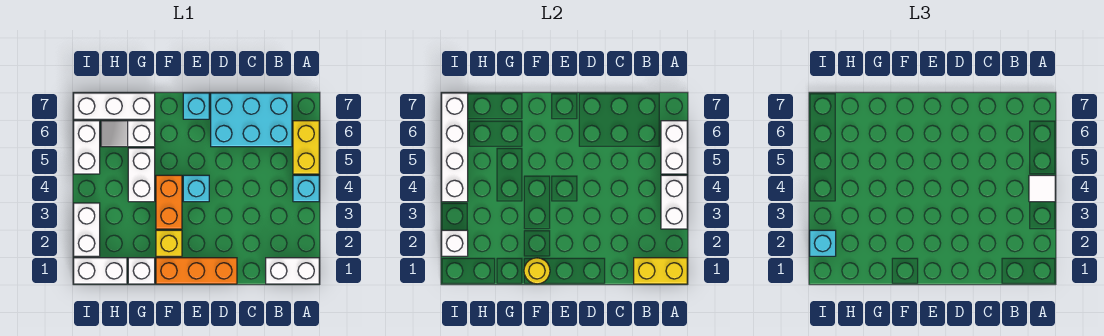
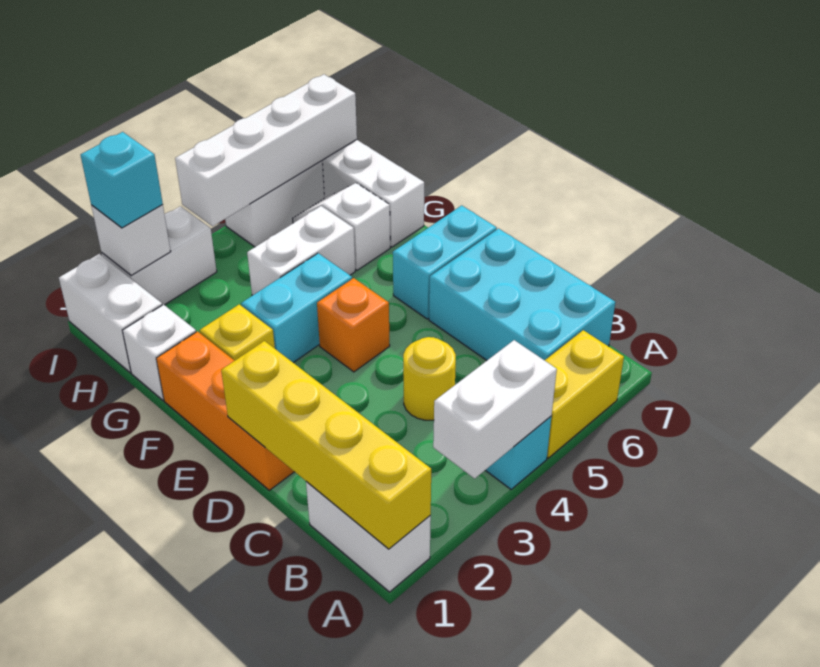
yellow brick A1:B1 level 2 -> yellow brick A1:D1 level 2
white tile A4 level 3 -> none
white brick A5:A6 level 2 -> none
cyan brick E4 level 1 -> orange brick E4 level 1
cyan brick E7 level 1 -> cyan brick E6:E7 level 1
yellow round brick F1 level 2 -> yellow round brick C4 level 1
orange brick F3:F4 level 1 -> cyan brick F3:F4 level 1

